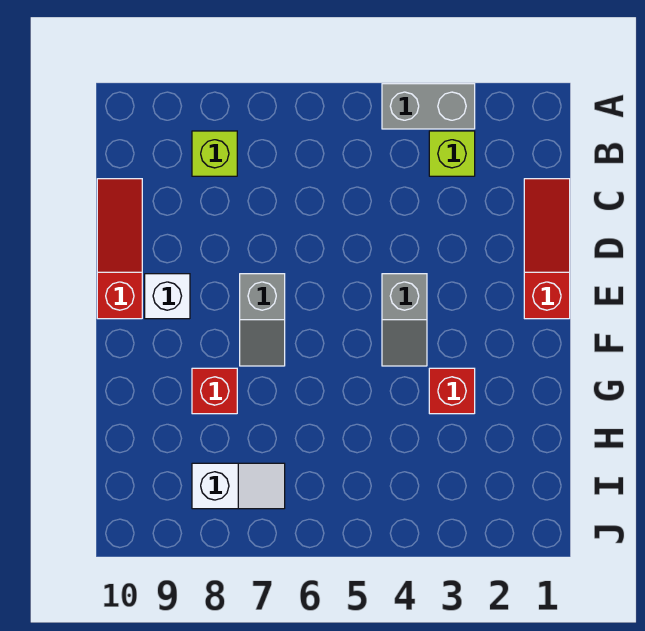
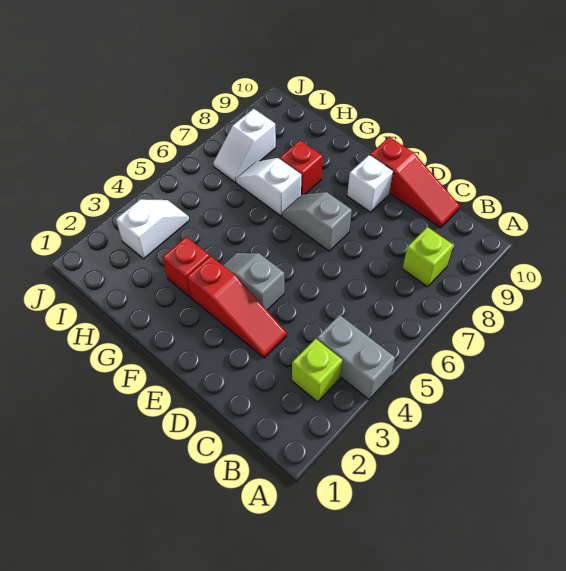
grey brick A3:A4 level 1 -> grey brick A4:B4 level 1
red slope C1:E1 level 1 top E -> red slope D3:F3 level 1 top F
none -> white slope G7:H7 level 1 top G
none -> white slope I3:I4 level 1 top 3

